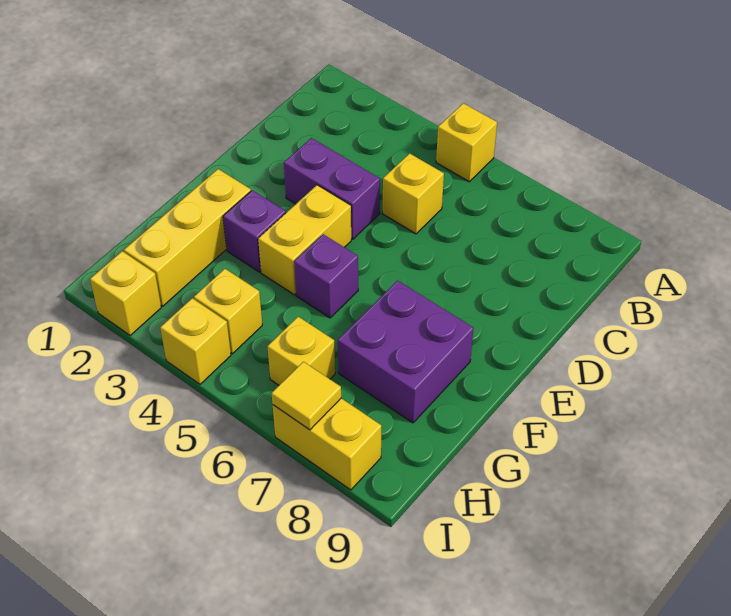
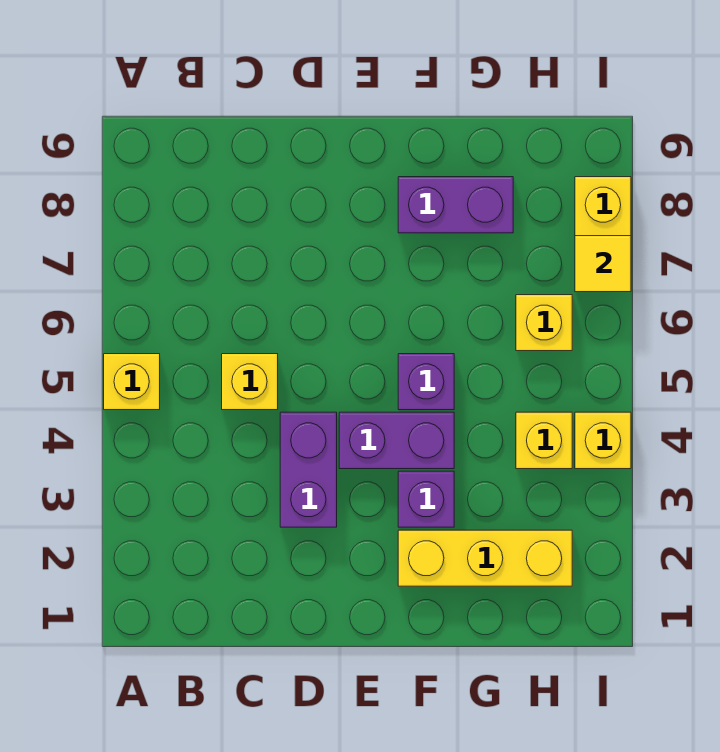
yellow brick E4:F4 level 1 -> purple brick E4:F4 level 1
purple brick F7:G8 level 1 -> purple brick F8:G8 level 1
yellow brick I2 level 1 -> none

